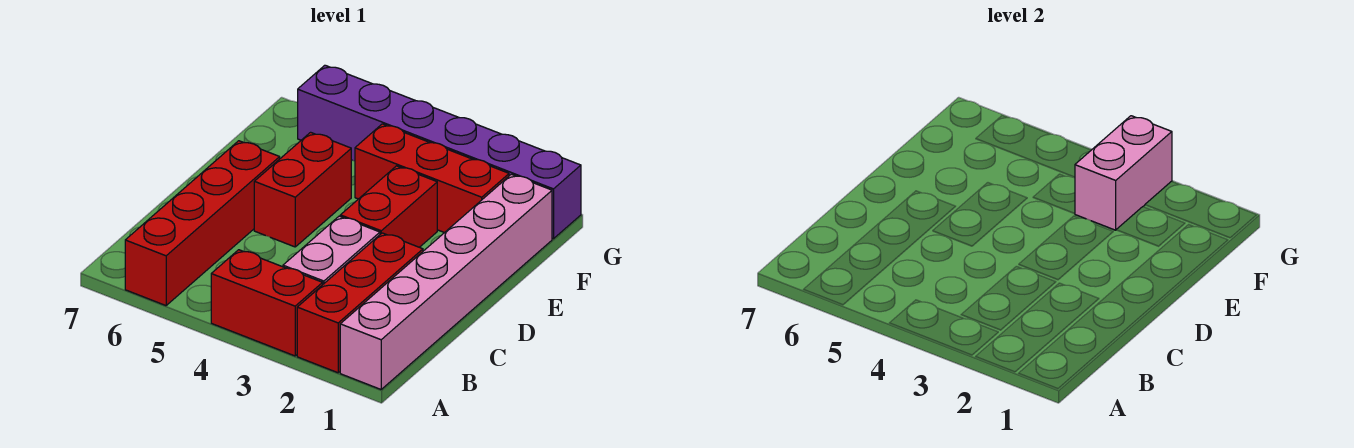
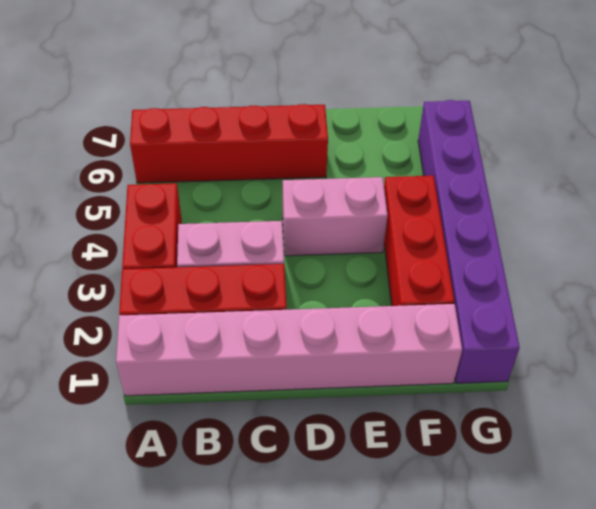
red brick D3:E3 level 1 -> none
red brick D5:E5 level 1 -> none
pink brick F3:G3 level 2 -> pink brick D4:E4 level 1

